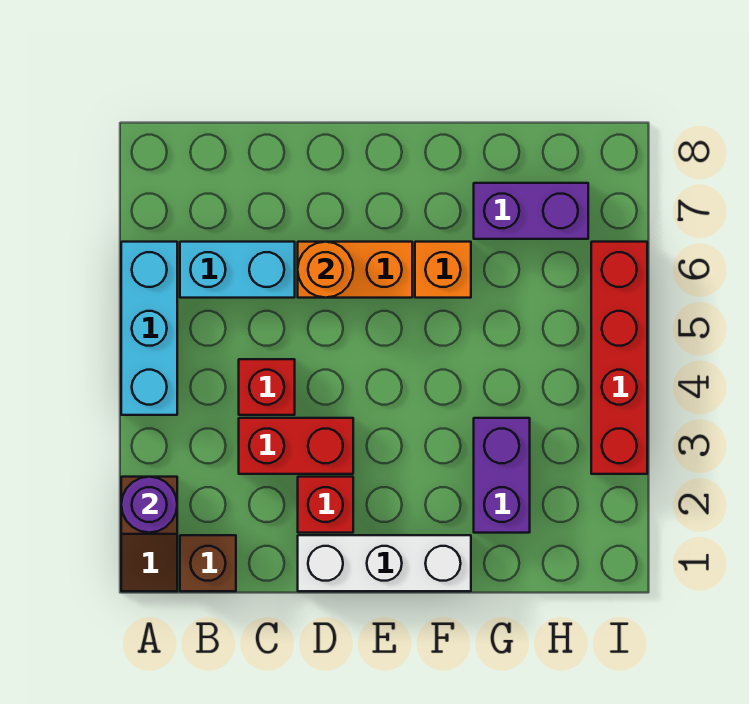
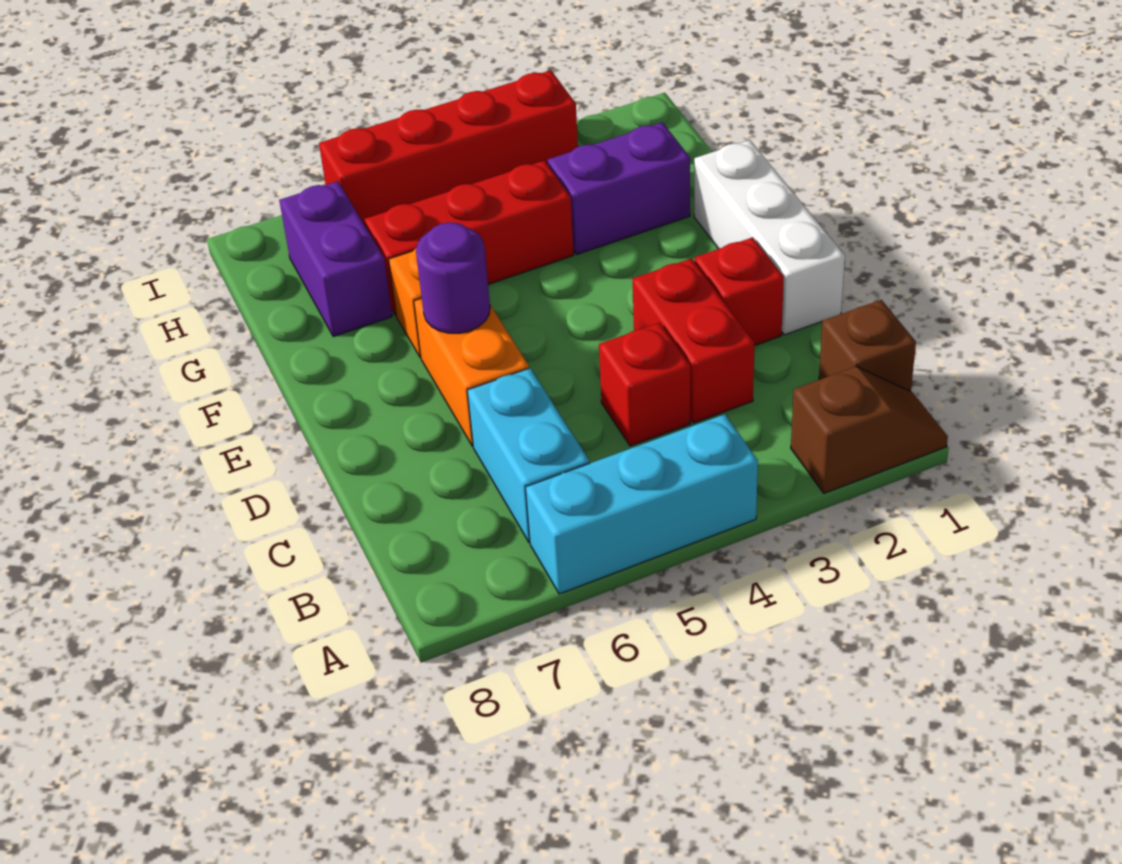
purple round brick A2 level 2 -> purple round brick E6 level 2
orange round brick D6 level 2 -> none
none -> red brick G4:G6 level 1

